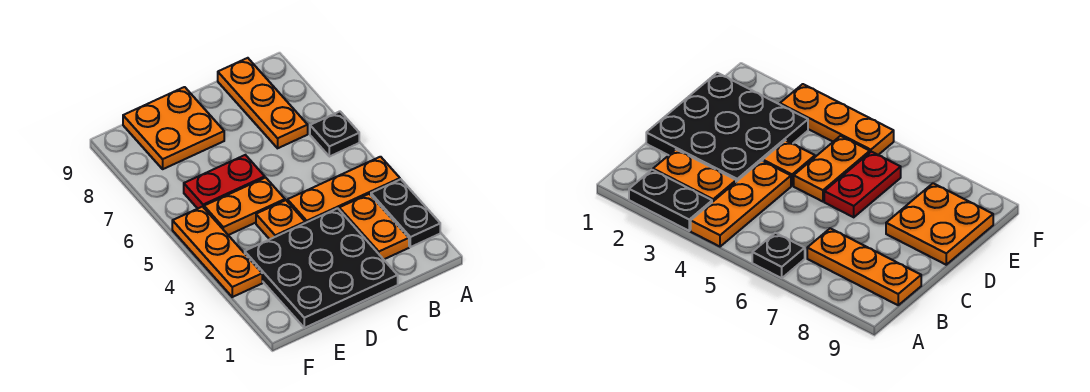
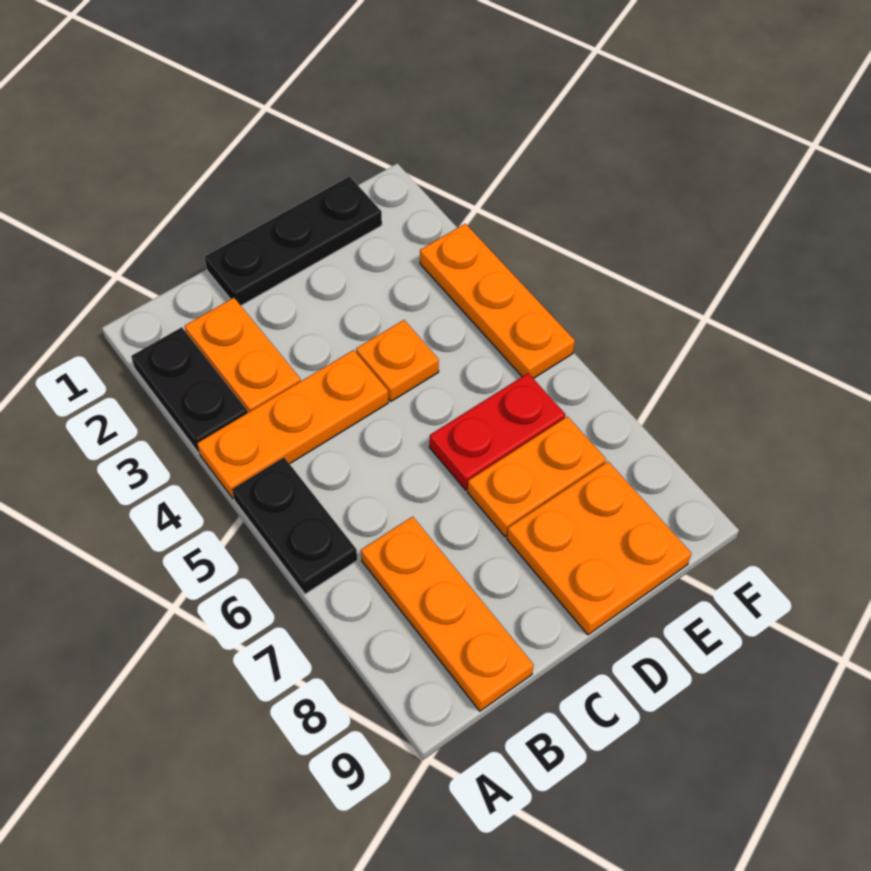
black plate A6 level 1 -> black plate A5:A6 level 1
black plate C1:E3 level 1 -> black plate C1:E1 level 1
orange plate D5:E5 level 1 -> orange plate D7:E7 level 1

